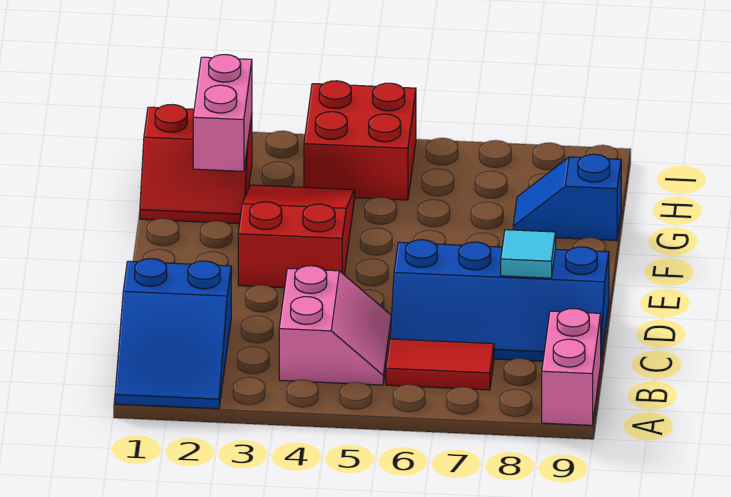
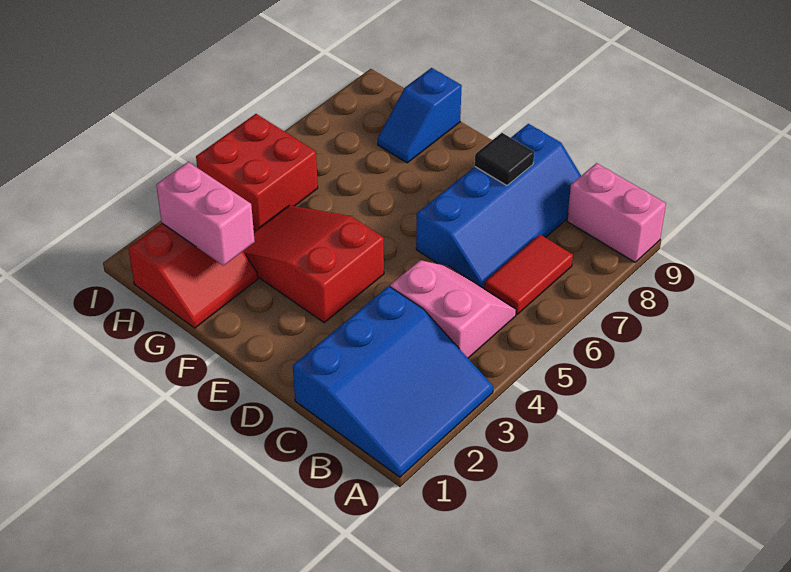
blue slope A1:C2 level 1 top C -> blue slope A1:C3 level 1 top C
cyan tile D8 level 2 -> black tile D8 level 2

